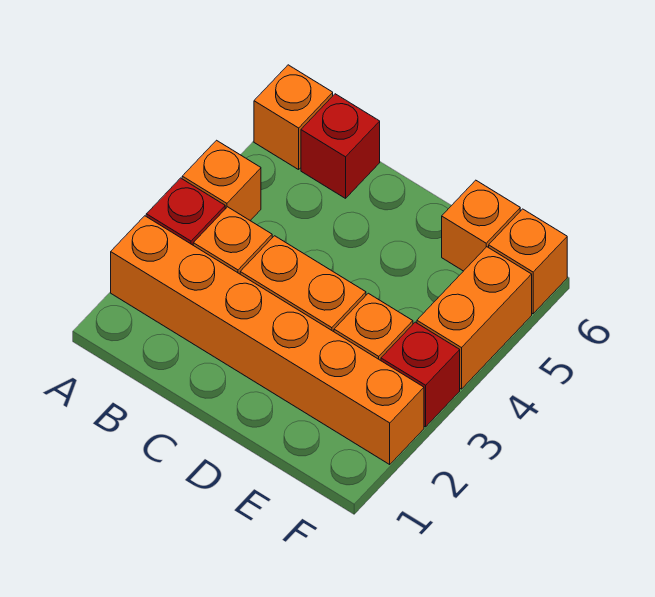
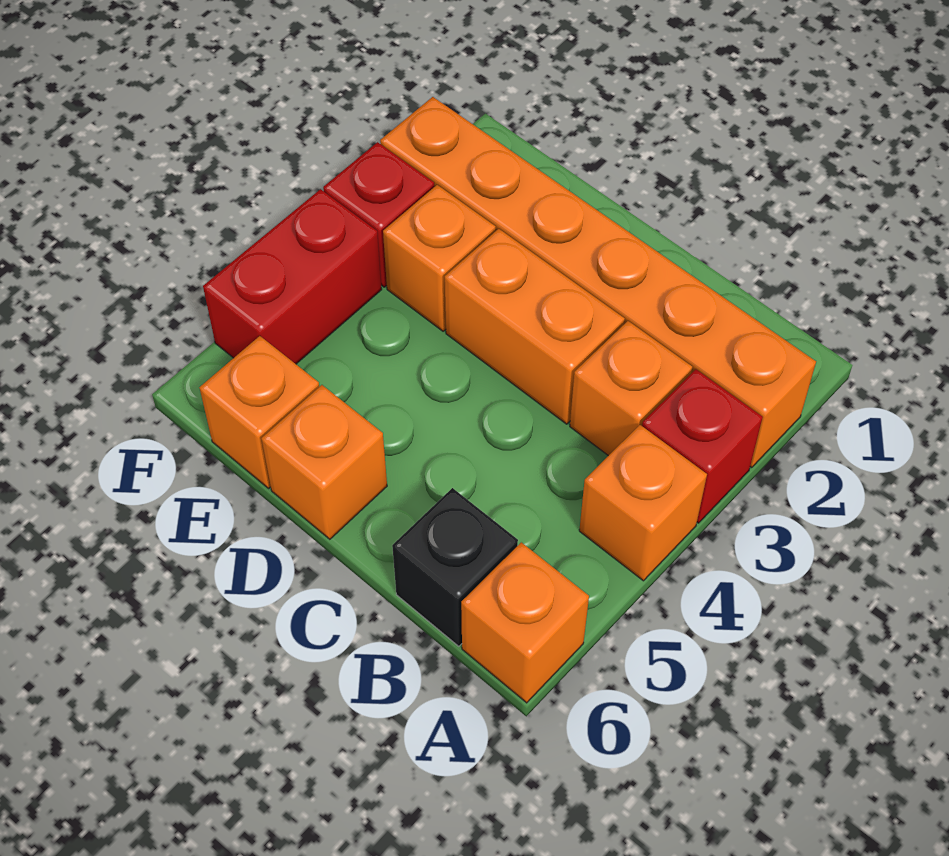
red brick B6 level 1 -> black brick B6 level 1
orange brick F4:F5 level 1 -> red brick F4:F5 level 1
orange brick F6 level 1 -> orange brick D6 level 1

